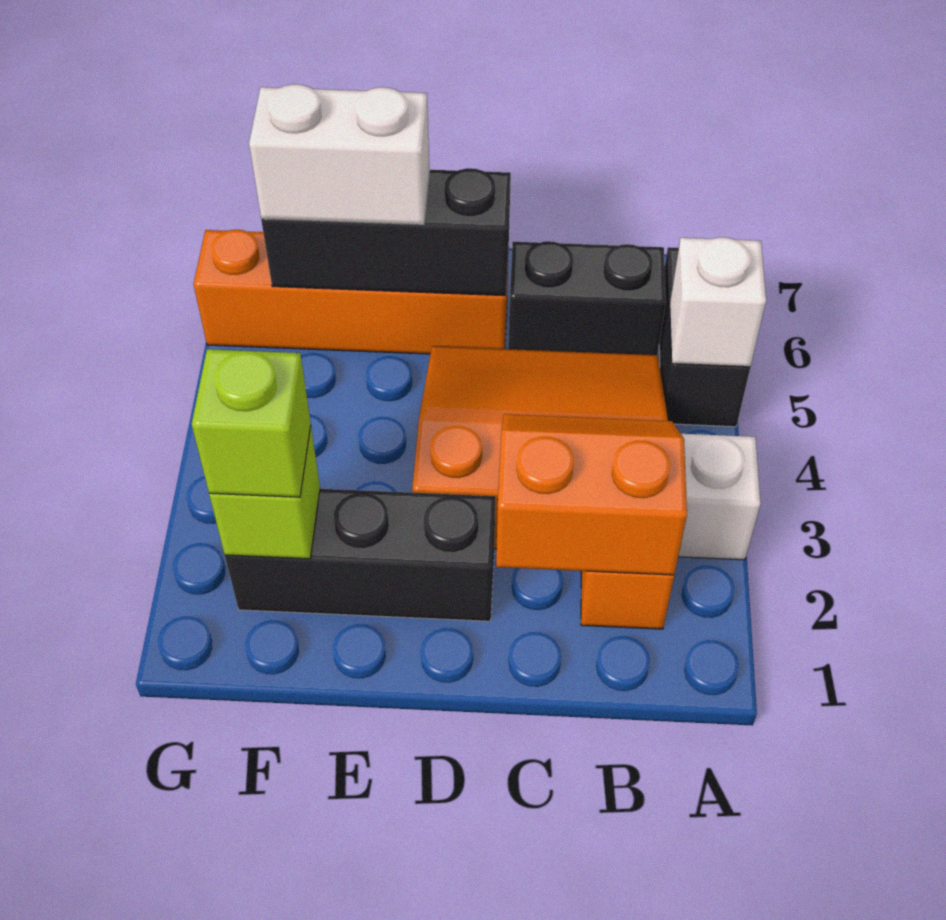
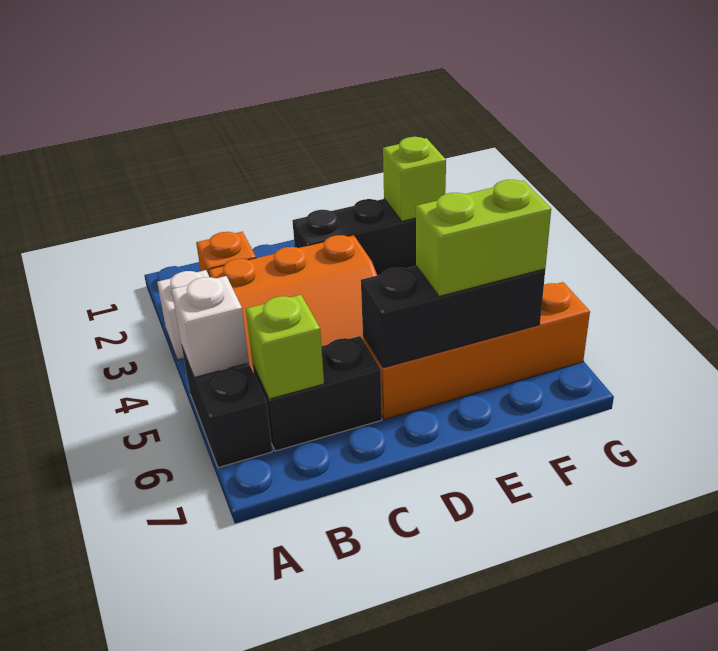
orange slope B2:C3 level 2 top 2 -> none
white brick E6:F6 level 3 -> lime brick E6:F6 level 3
lime brick F2 level 3 -> lime brick B6 level 2

